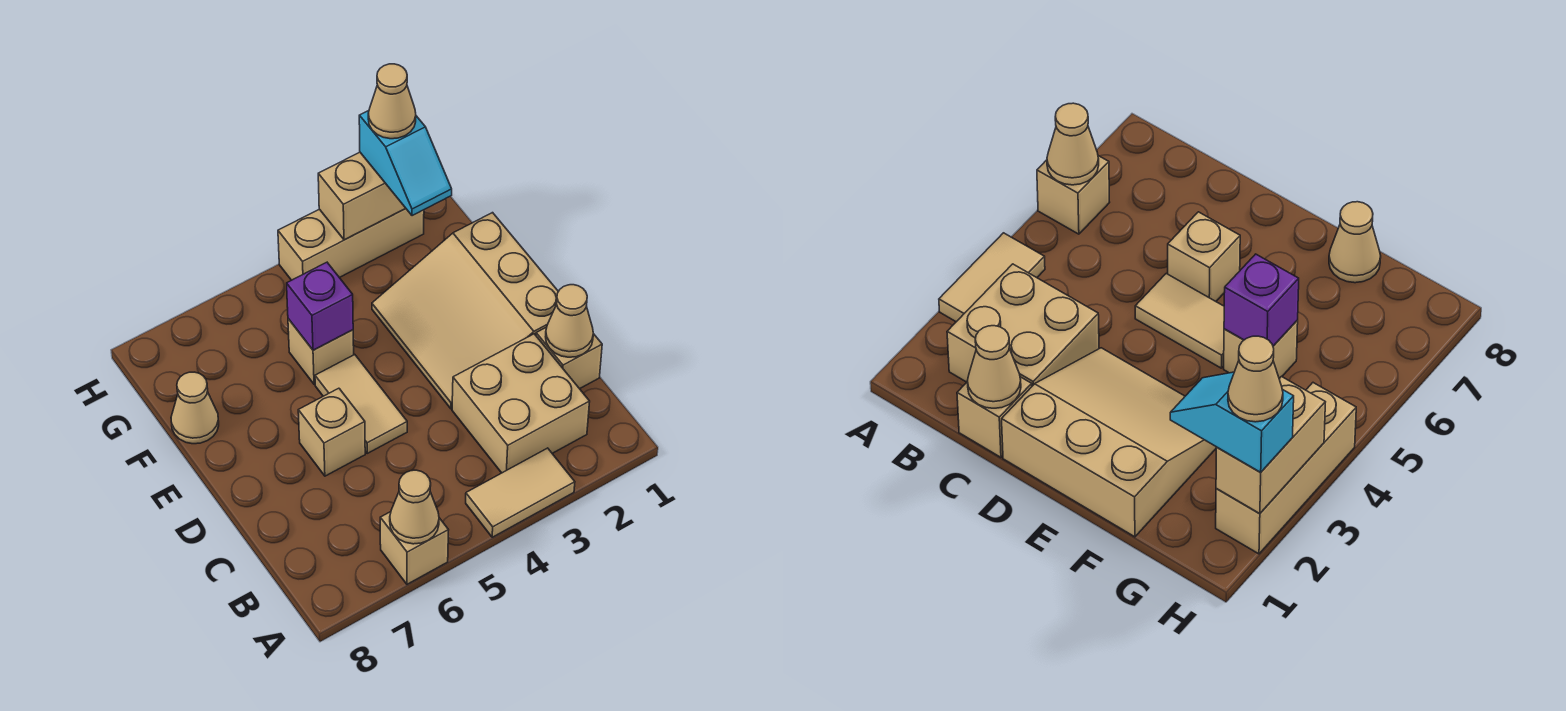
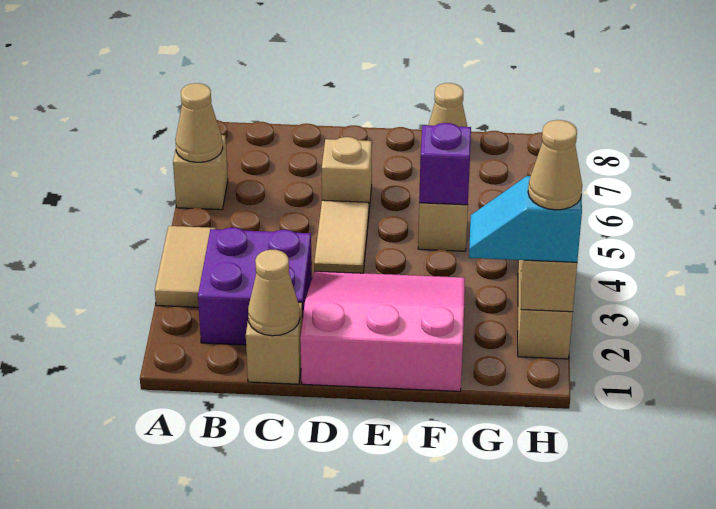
tan brick B2:C3 level 1 -> purple brick B2:C3 level 1
tan slope D1:F3 level 1 top 1 -> pink slope D1:F3 level 1 top 1
tan tile D5:E5 level 1 -> tan tile D4:D5 level 1

